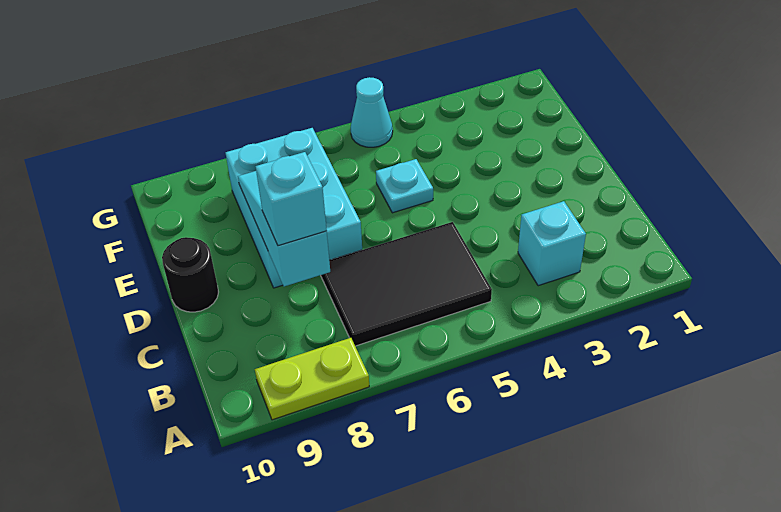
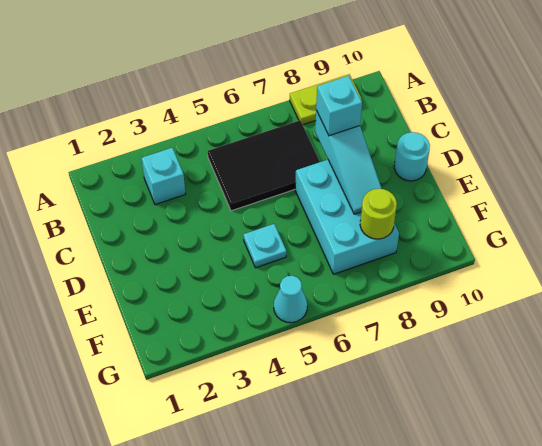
black round brick D10 level 1 -> cyan round brick D10 level 1
none -> lime round brick F8 level 2

